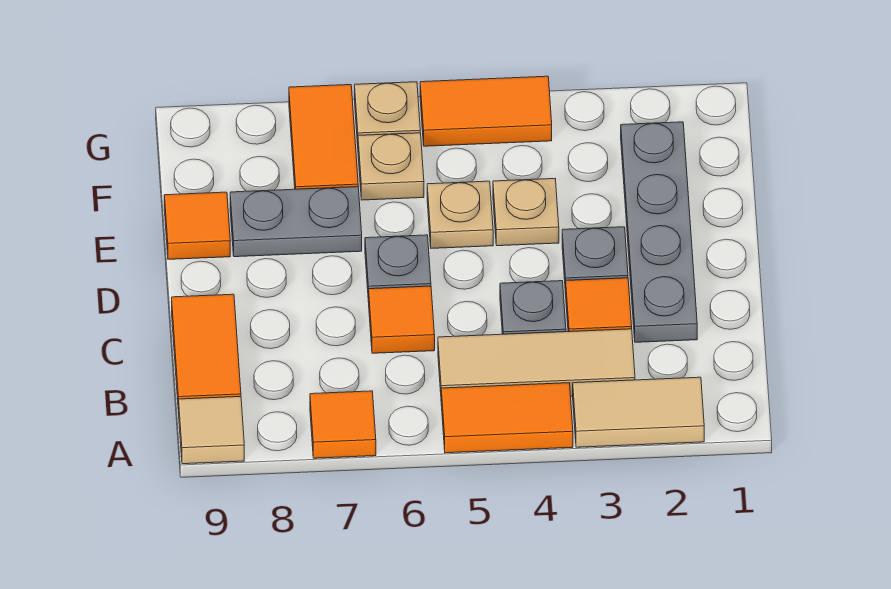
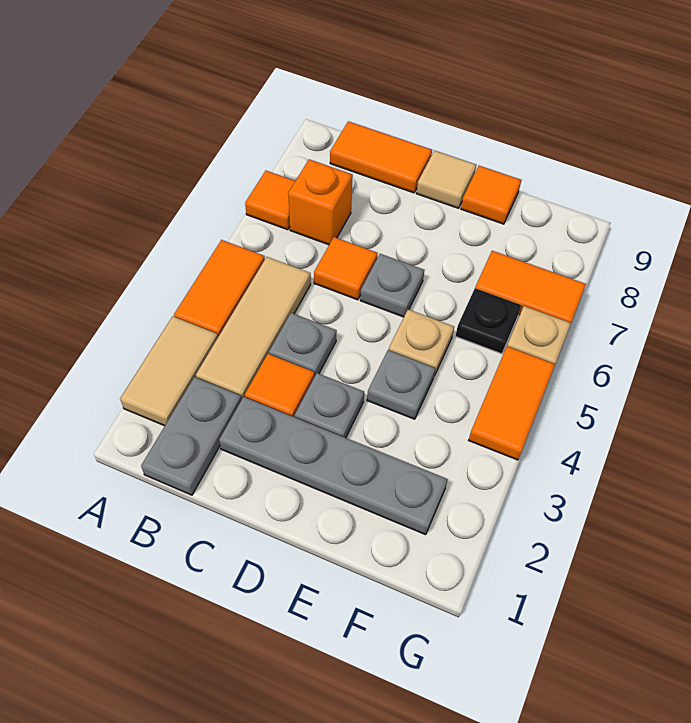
tan tile A9 level 1 -> tan tile D9 level 1
none -> orange brick B7 level 1
tan plate E4 level 1 -> grey plate E4 level 1
grey plate E7:E8 level 1 -> grey plate B1:B2 level 1
tan plate F6 level 1 -> black plate F6 level 1

